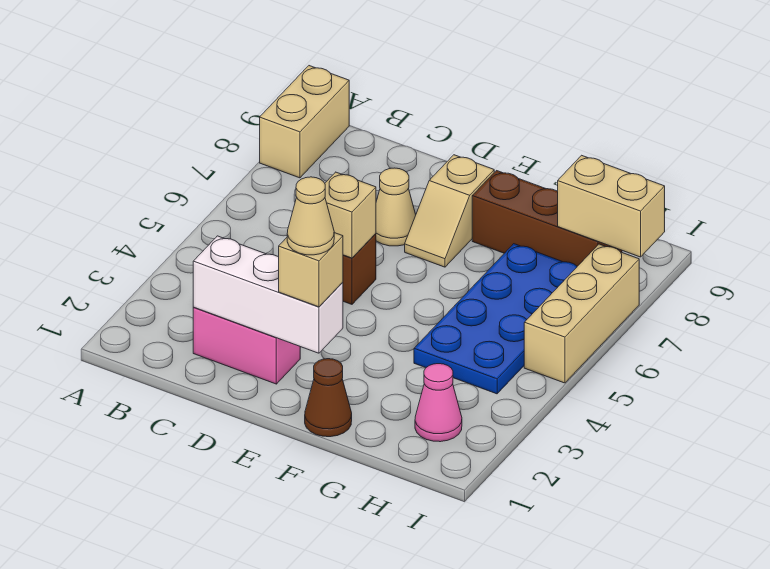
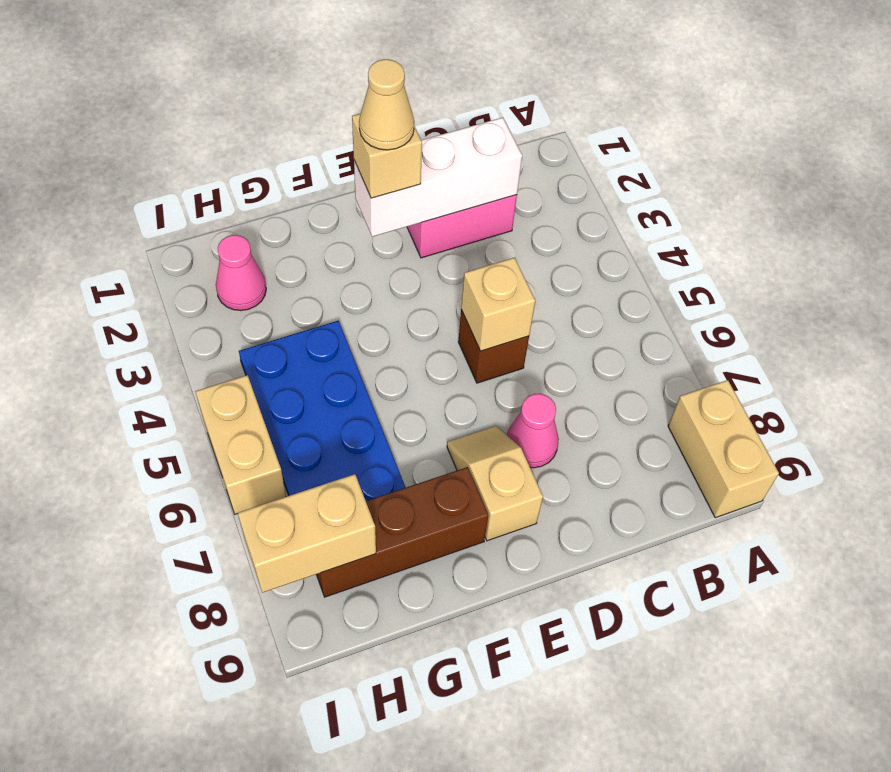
tan cone D7 level 1 -> pink cone D7 level 1
brown cone F1 level 1 -> none
tan brick I5:I7 level 1 -> tan brick I5:I6 level 1

